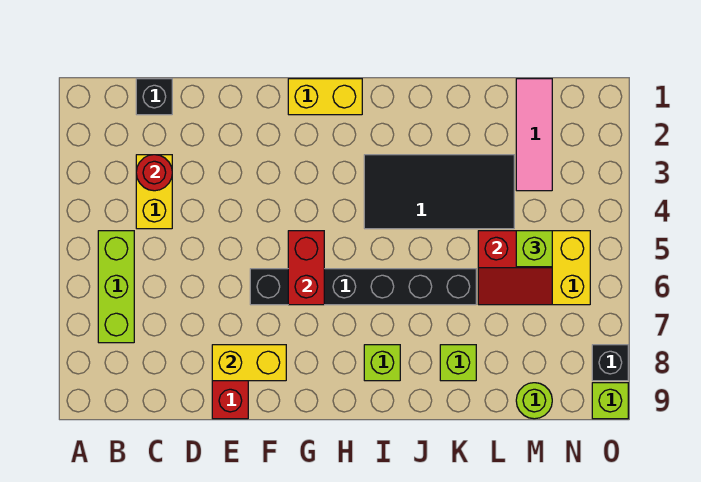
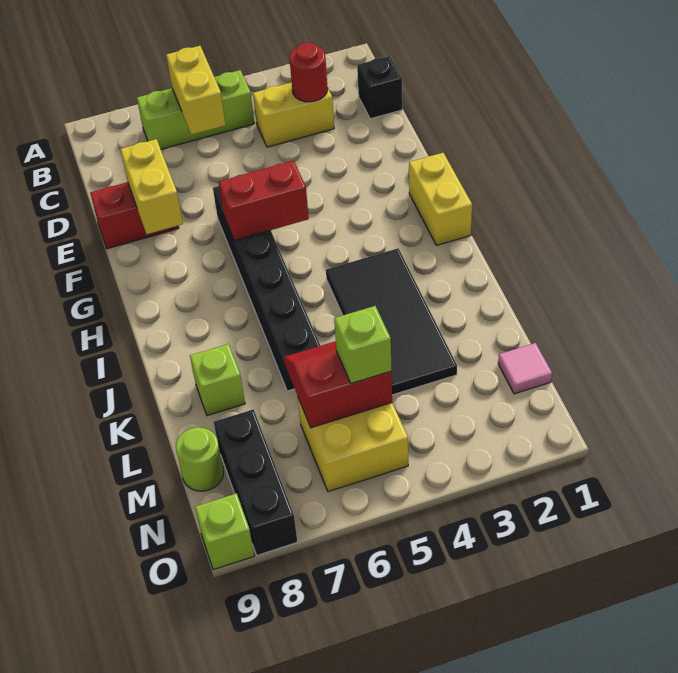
none -> yellow brick B6:C6 level 2
lime brick I8 level 1 -> none
red slope L5:M6 level 2 top 5 -> red slope L5:M6 level 2 top M
pink tile M1:M3 level 1 -> pink tile M1 level 1
black brick O8 level 1 -> black brick M8:O8 level 1

